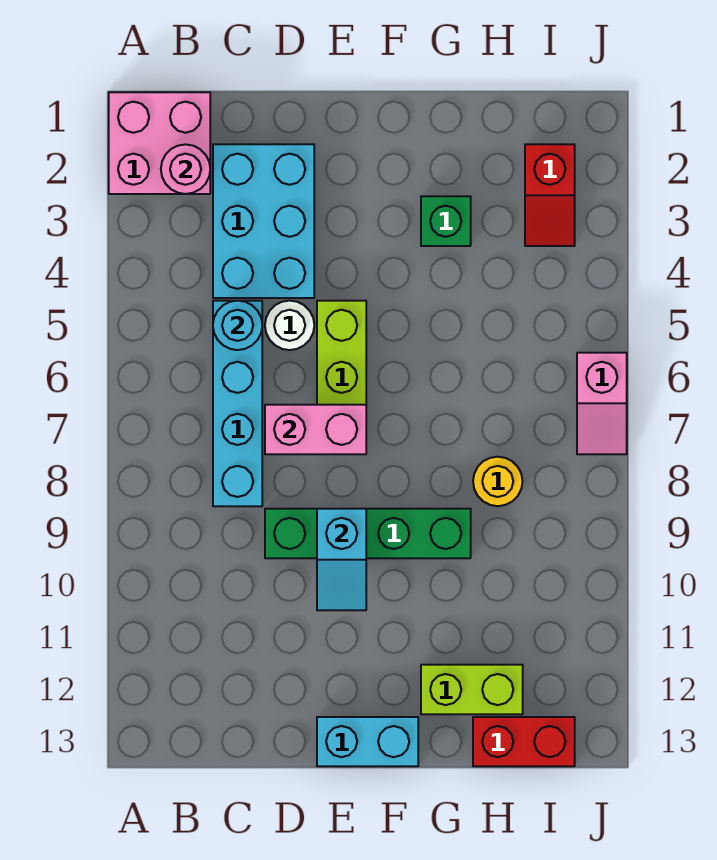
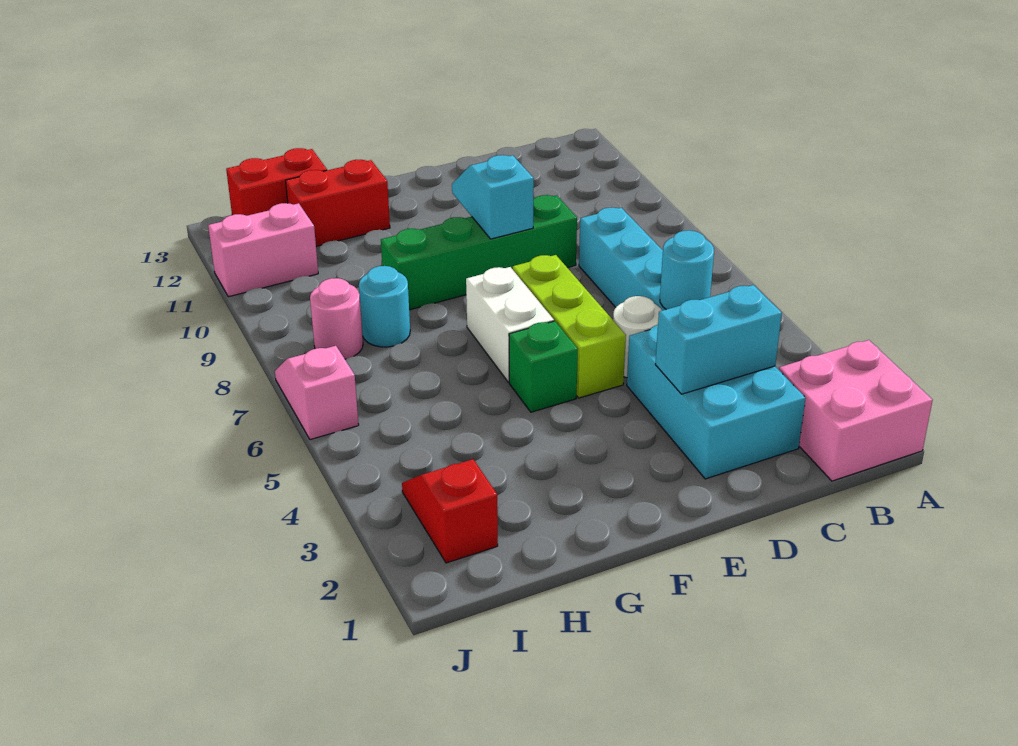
pink round brick B2 level 2 -> pink round brick I8 level 1
pink brick D7:E7 level 2 -> pink brick I11:J11 level 1
cyan brick E13:F13 level 1 -> cyan brick C3:D3 level 2
none -> white brick F6:F7 level 1
green brick G3 level 1 -> green brick F5 level 1
lime brick G12:H12 level 1 -> red brick G12:H12 level 1
yellow round brick H8 level 1 -> cyan round brick H8 level 1

